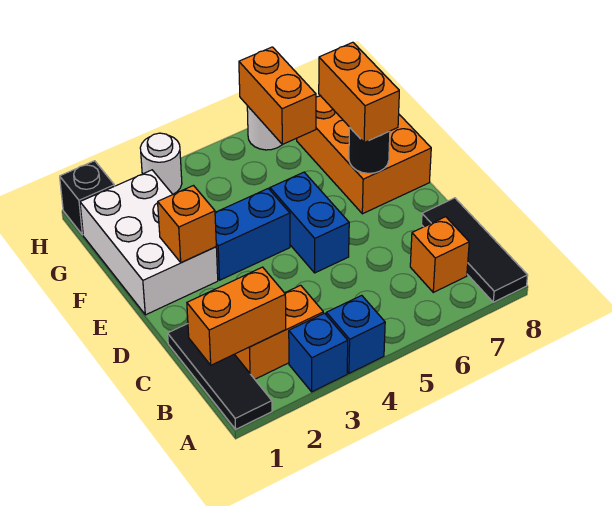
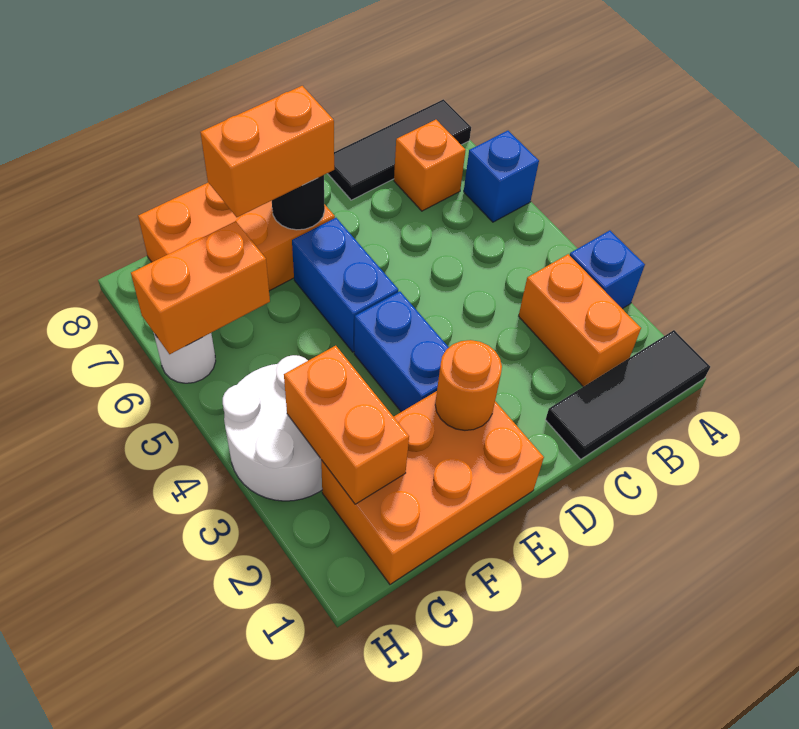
blue brick A4 level 1 -> blue brick A6 level 1
orange brick B1:B2 level 2 -> orange brick G2:G3 level 2
blue brick D5:E5 level 1 -> blue brick E5:E6 level 1
white brick E1:G2 level 1 -> orange brick E1:G2 level 1
orange brick E2 level 2 -> orange round brick E2 level 2
black brick H1 level 1 -> none
white round brick H3 level 1 -> white round brick G3:H4 level 1

